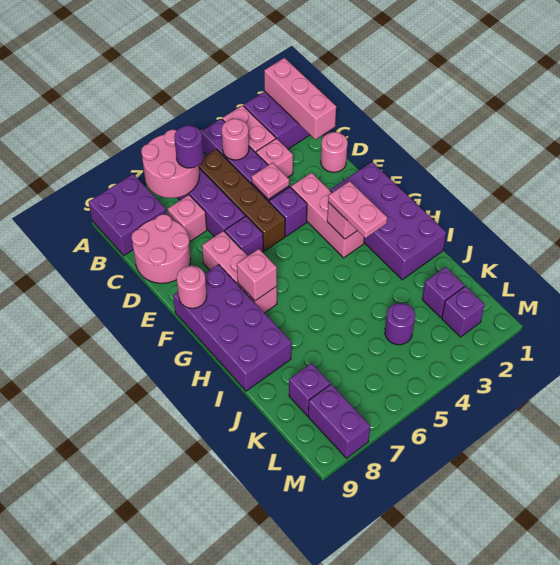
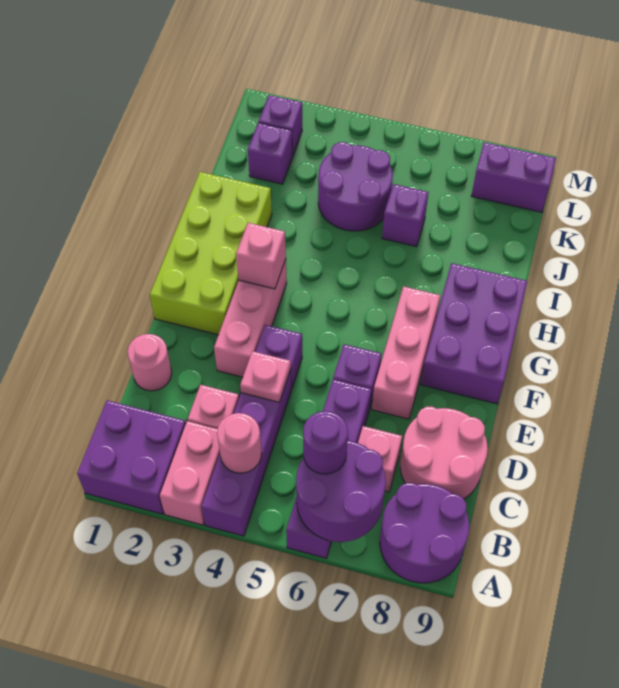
pink brick A1:C1 level 2 -> none
pink round brick A6:B7 level 2 -> purple round brick A6:B7 level 2
purple brick A8:B9 level 1 -> purple round brick A8:B9 level 1
brown brick B5:E5 level 1 -> none
purple brick F1:I2 level 1 -> lime brick F1:I2 level 1
purple brick F8:I9 level 1 -> purple brick F8:H9 level 1
pink round brick F9 level 2 -> none
pink plate G3:H3 level 3 -> none
pink brick G7 level 2 -> none
purple round brick K4 level 1 -> purple round brick J4:K5 level 1
purple brick K8 level 1 -> purple brick J6 level 1
purple brick L8:M8 level 1 -> purple brick L8:L9 level 1

